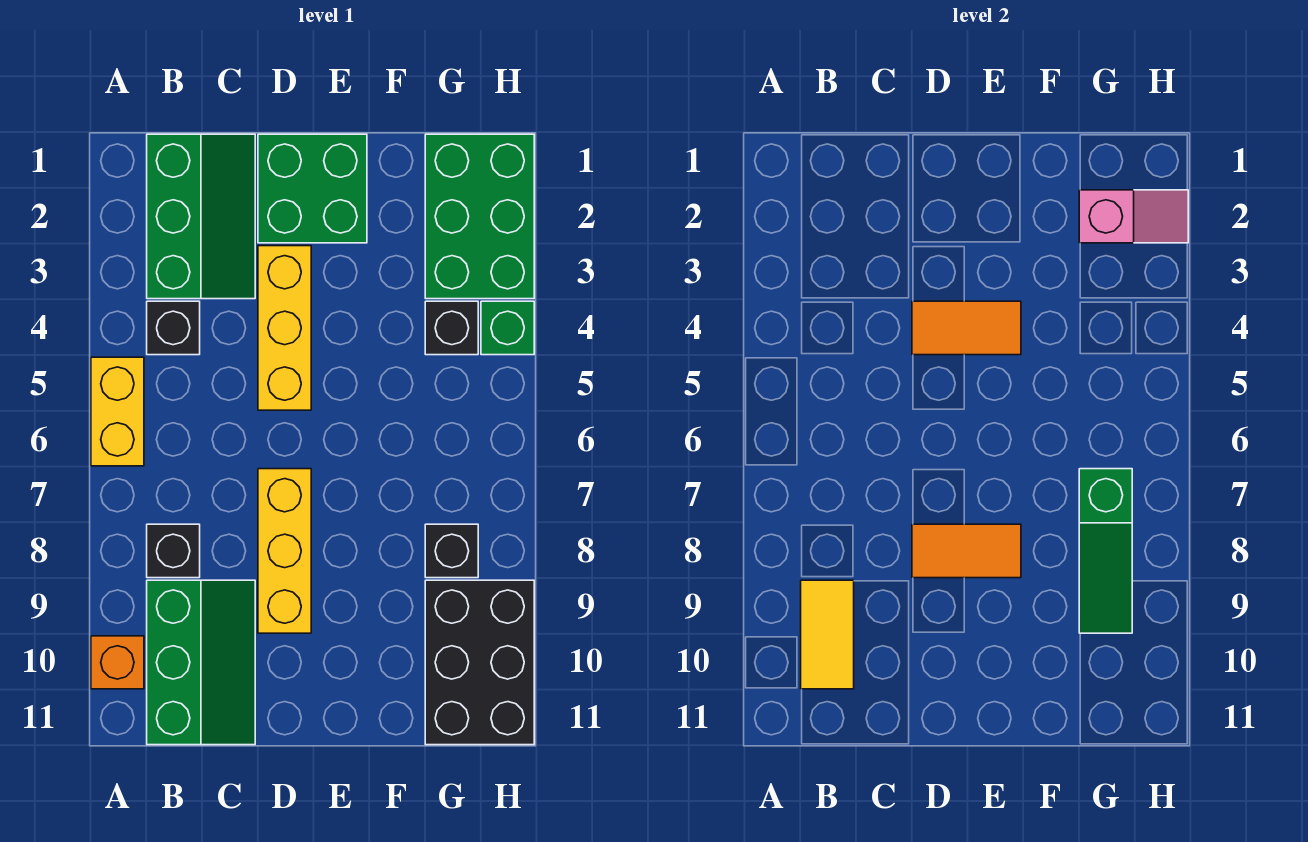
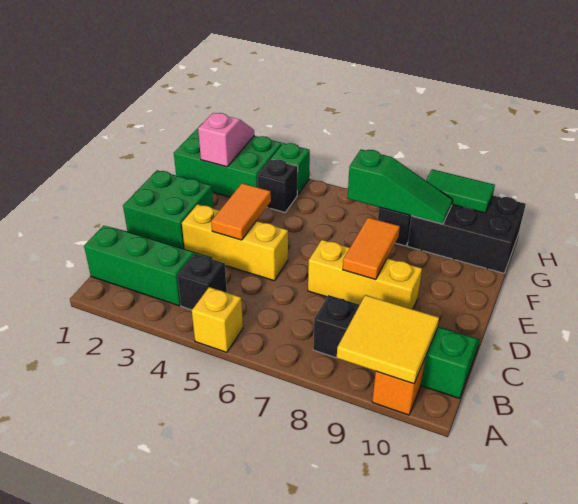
yellow brick A5:A6 level 1 -> yellow brick A5 level 1
yellow tile B9:B10 level 2 -> yellow tile A9:B10 level 2
none -> green tile H9:H10 level 2

